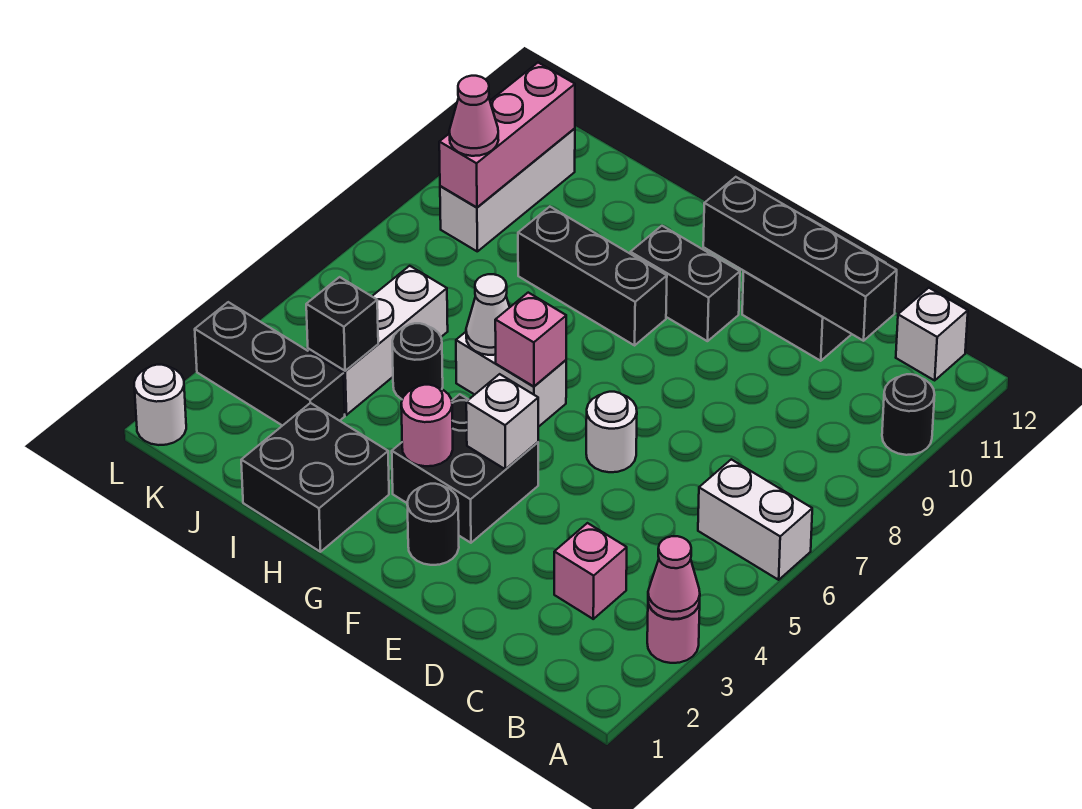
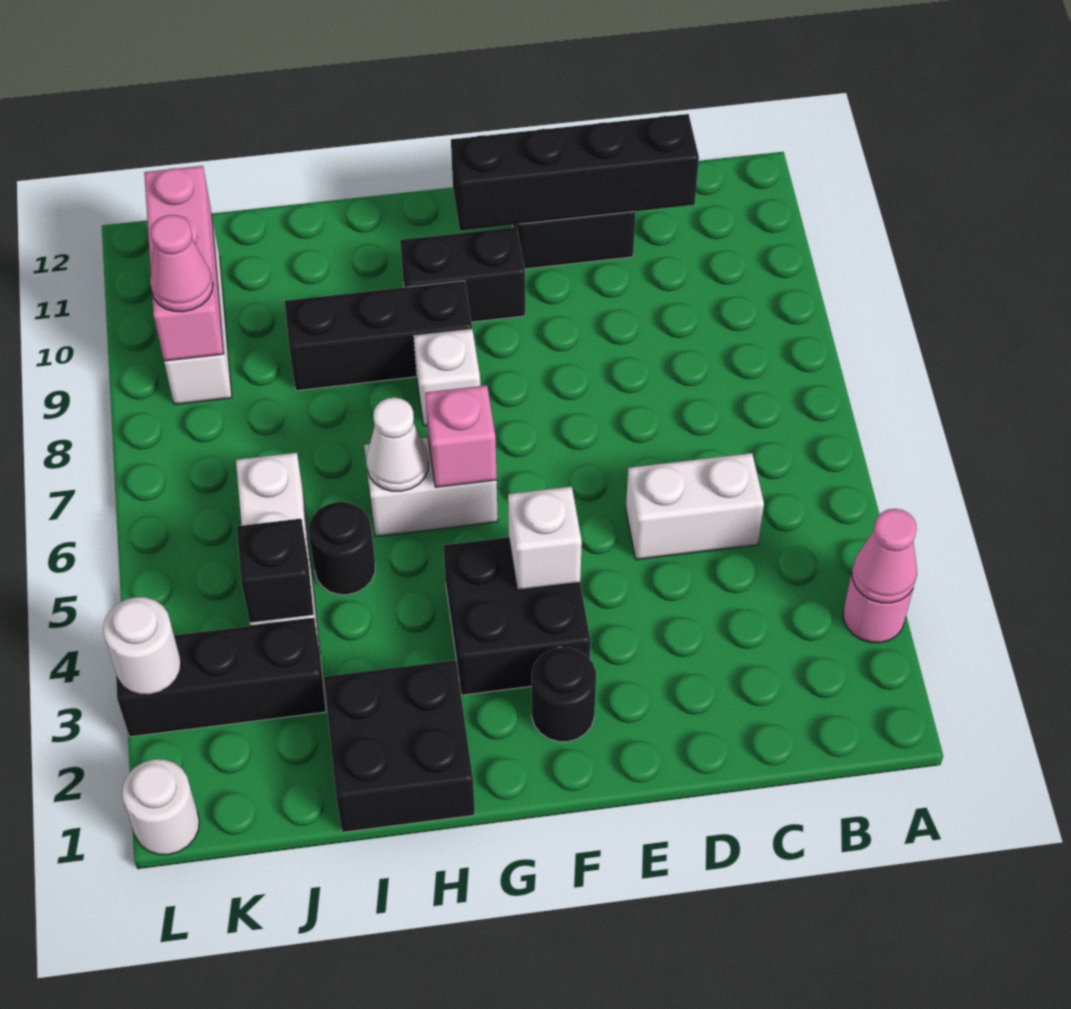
white brick A6:B6 level 1 -> white brick C5:D5 level 1
black round brick A10 level 1 -> none
white brick B12 level 1 -> white brick G8 level 1
pink brick C3 level 1 -> none
white round brick E6 level 1 -> white round brick L3 level 2
pink round brick G3 level 2 -> none

